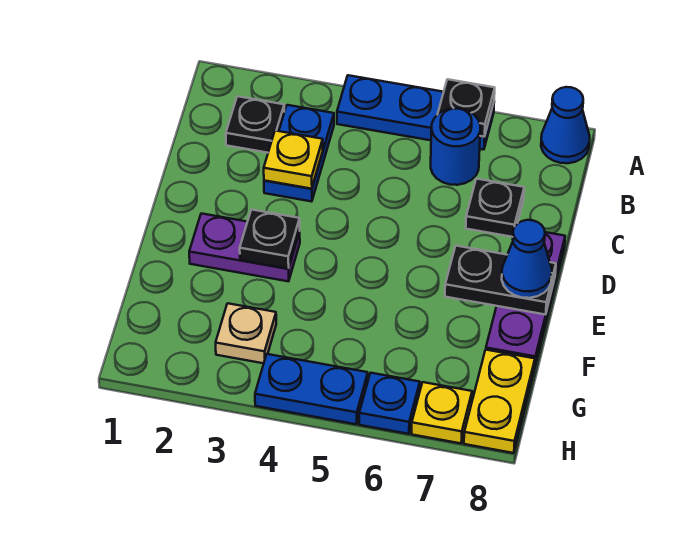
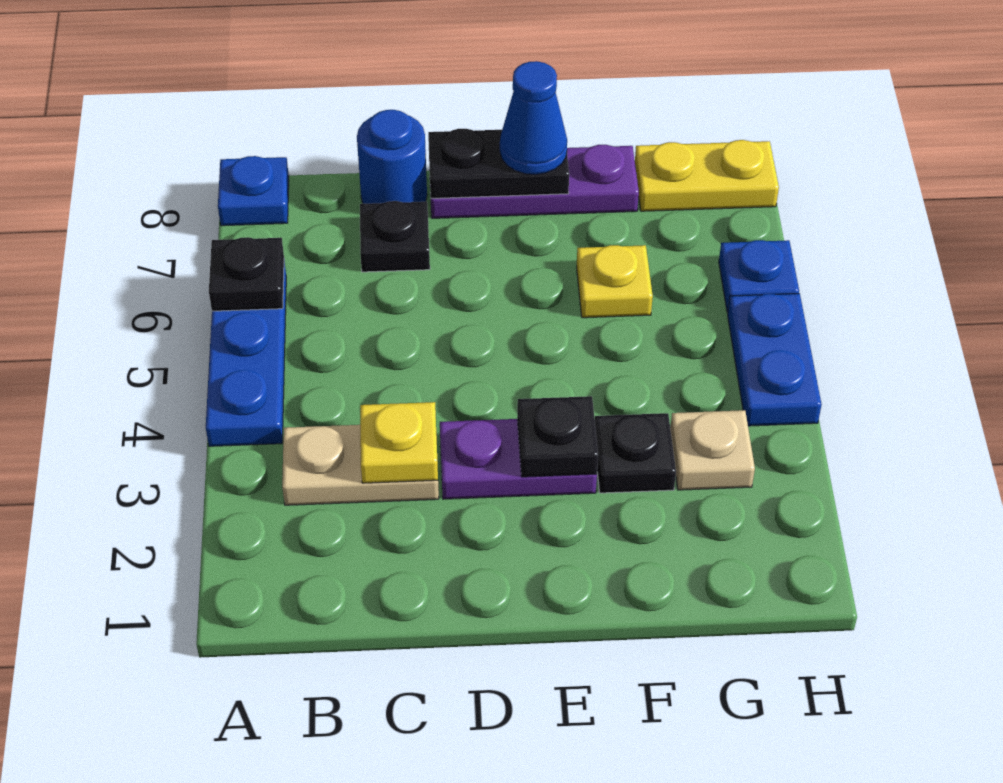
blue cone A8 level 1 -> blue plate A8 level 1
black plate B2 level 1 -> black plate F3 level 1
blue plate B3:C3 level 1 -> tan plate B3:C3 level 1
blue round brick B6 level 1 -> blue round brick C8 level 1
purple plate E2:E3 level 1 -> purple plate D3:E3 level 1
black plate E7:E8 level 2 -> black plate D8:E8 level 2
yellow plate H7 level 1 -> yellow plate F6 level 1

